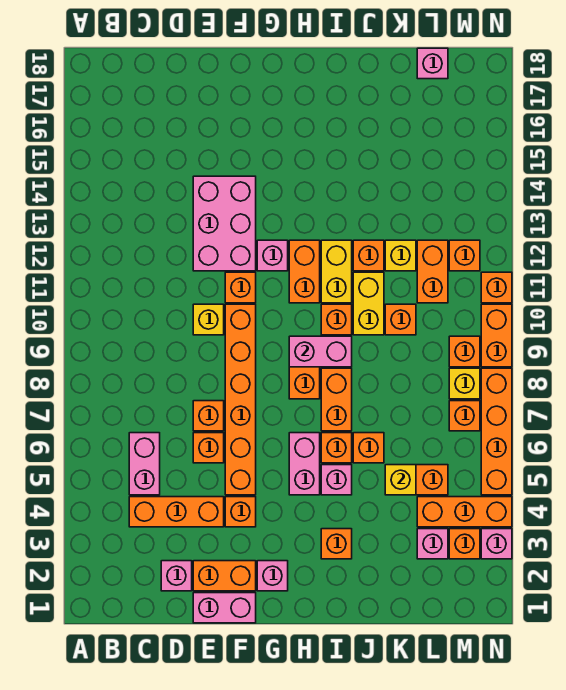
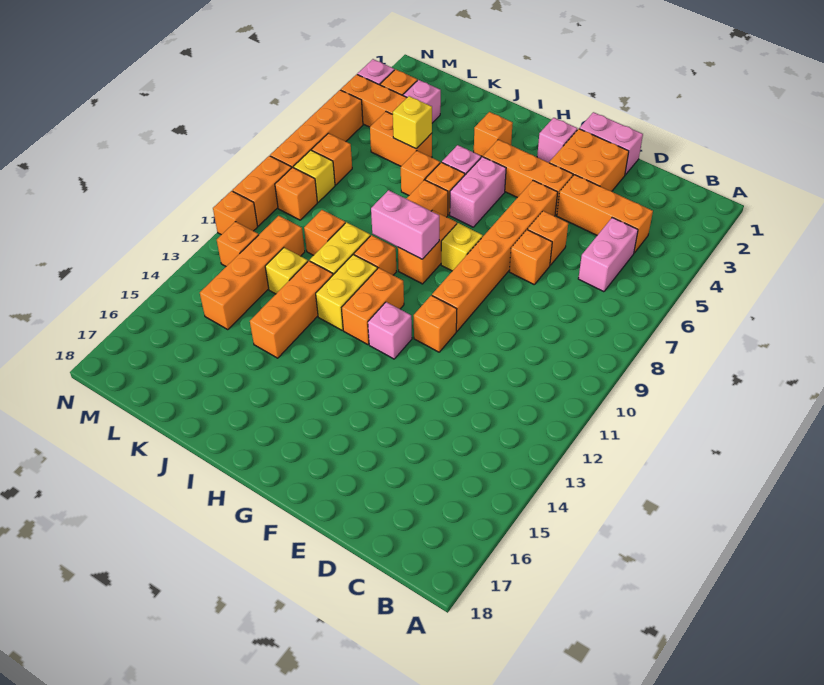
pink brick D2 level 1 -> none
orange brick E2:F2 level 1 -> orange brick E2:F3 level 1
yellow brick E10 level 1 -> yellow brick G8 level 1
pink brick E12:F14 level 1 -> none
orange brick F4 level 1 -> orange brick F4:H4 level 1
orange brick J12 level 1 -> orange brick J12:J14 level 1
orange brick L11:L12 level 1 -> orange brick L11:L14 level 1
pink brick L18 level 1 -> none

